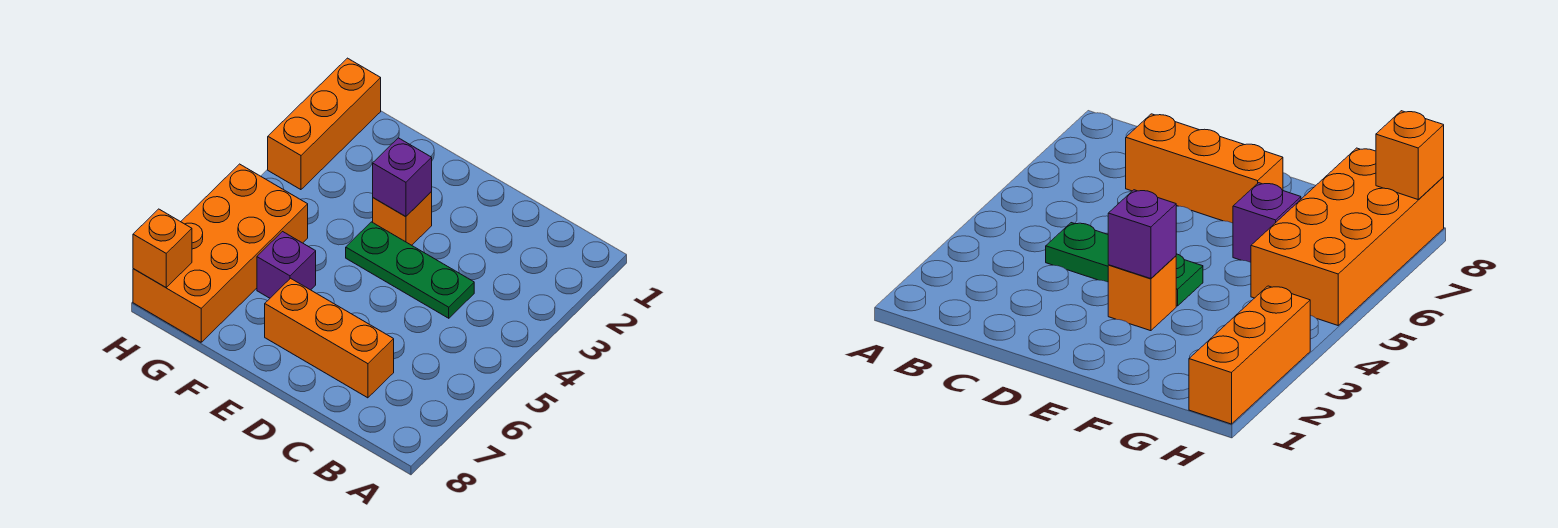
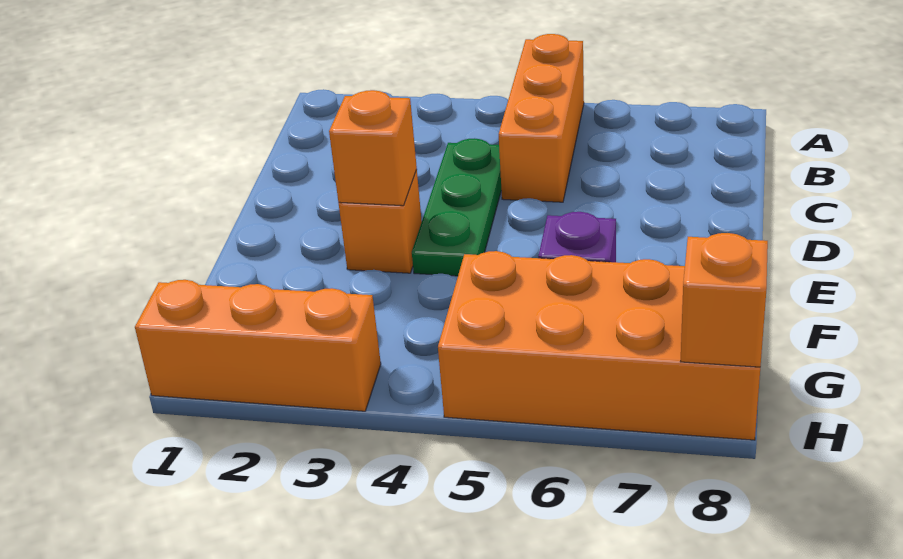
orange brick C7:E7 level 1 -> orange brick A5:C5 level 1
purple brick E3 level 2 -> orange brick E3 level 2

